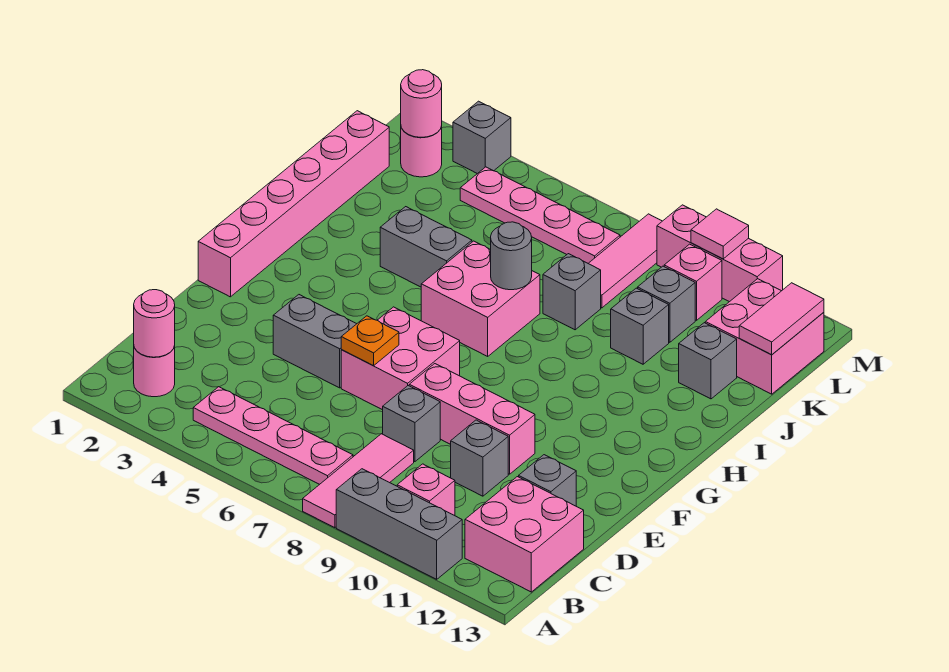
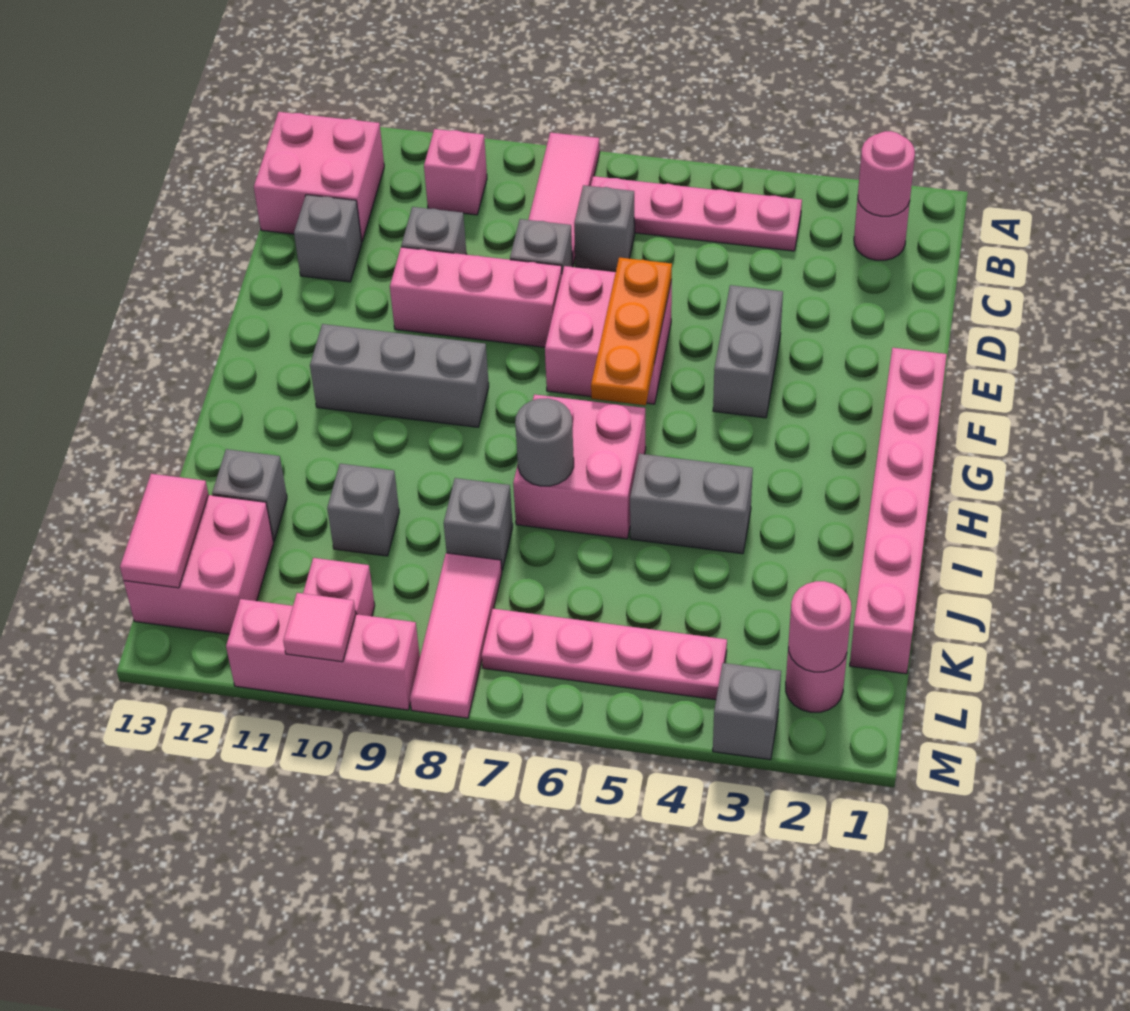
grey brick A9:A11 level 1 -> grey brick G9:G11 level 1
grey brick E4:E5 level 1 -> grey brick E4:F4 level 1
orange plate E6 level 2 -> orange plate E6:G6 level 2
grey brick K10 level 1 -> grey brick C7 level 1

